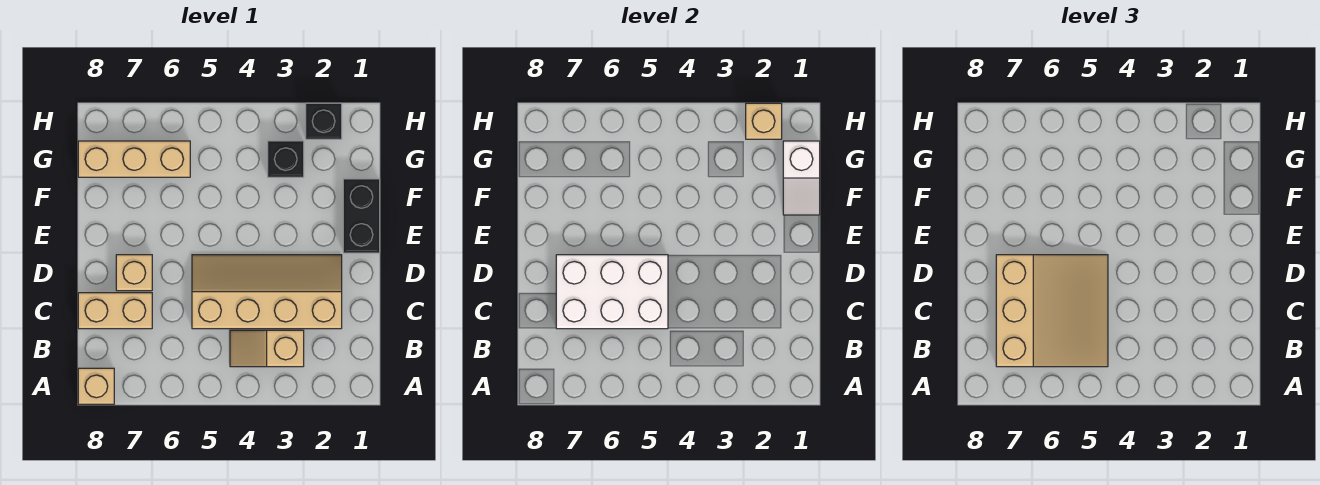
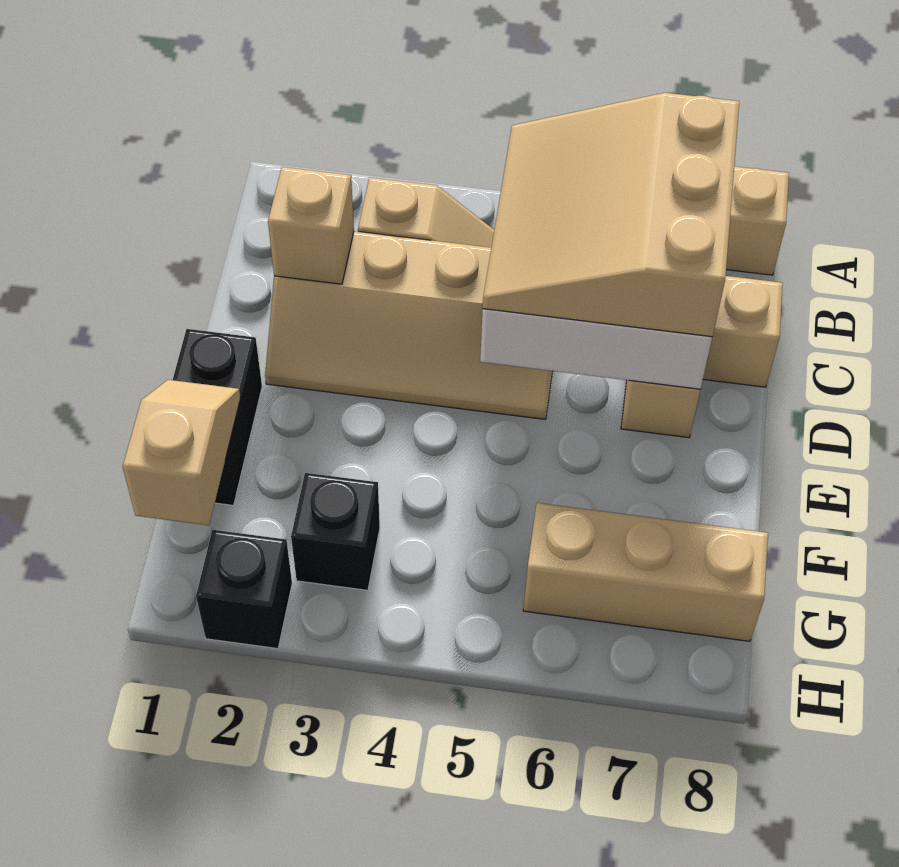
white slope F1:G1 level 2 top G -> tan slope F1:G1 level 2 top G
tan brick H2 level 2 -> tan brick C2 level 2

